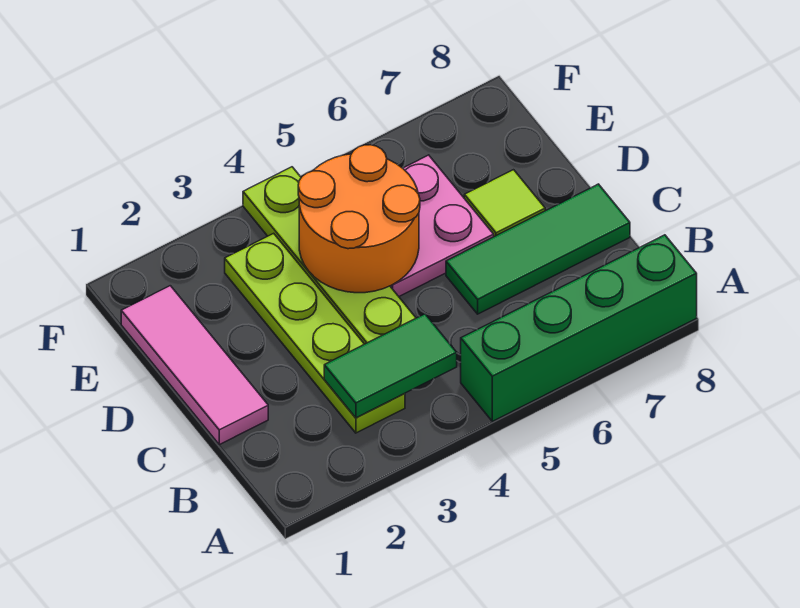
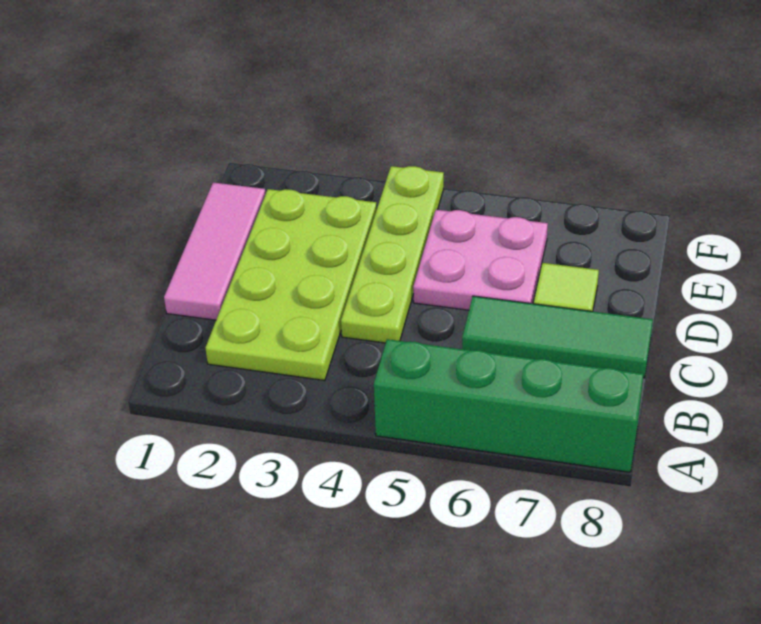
lime plate B3:E3 level 1 -> lime plate B2:E3 level 1
green tile B3:B4 level 2 -> none
orange round brick D4:E5 level 2 -> none

